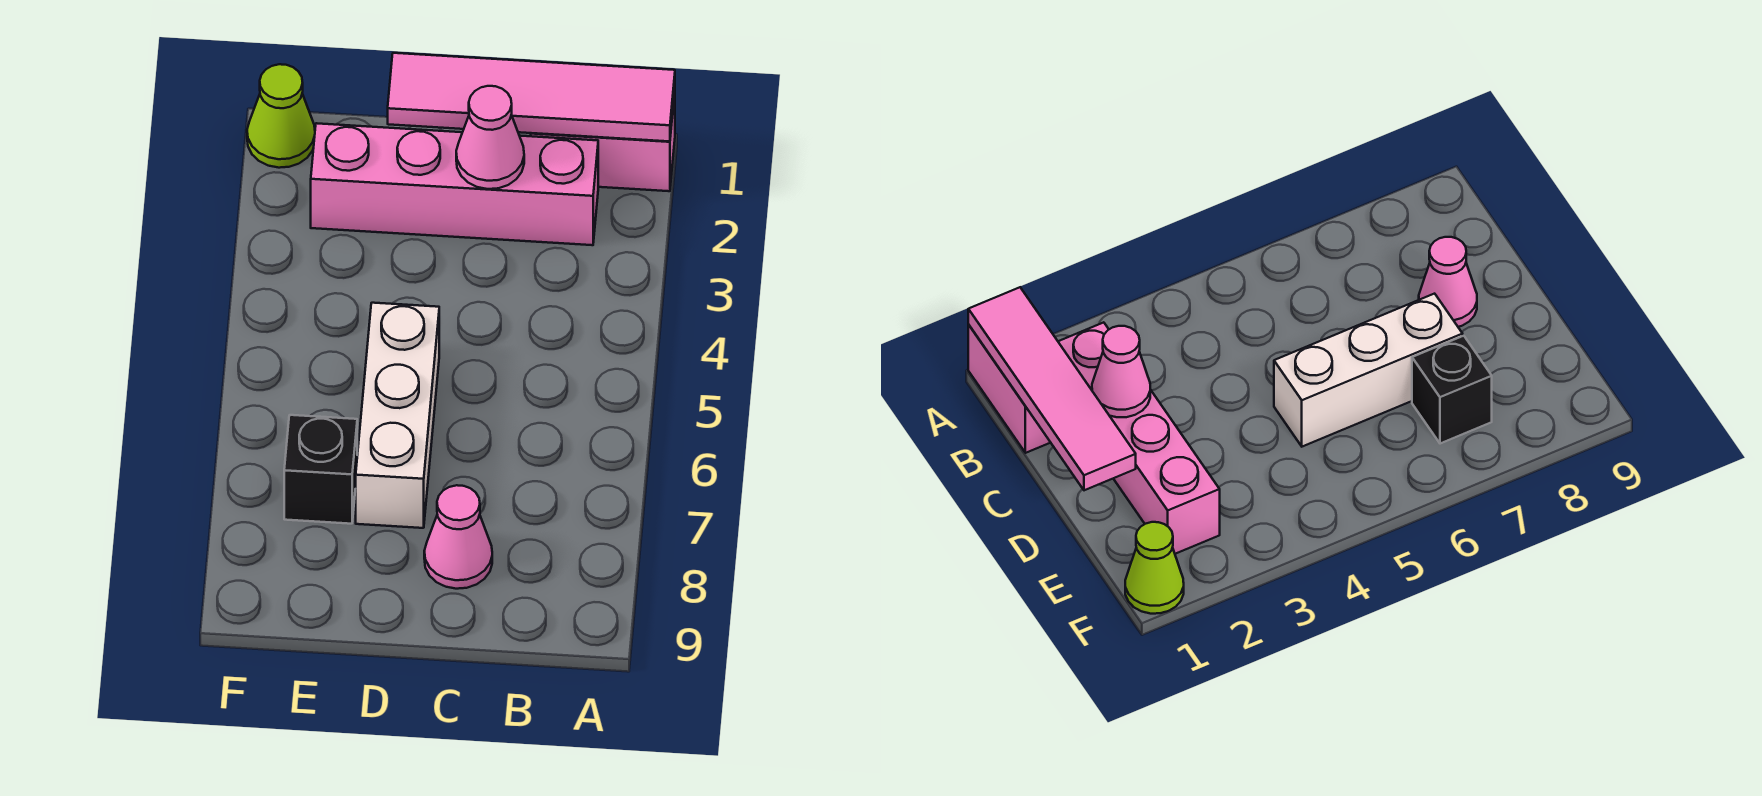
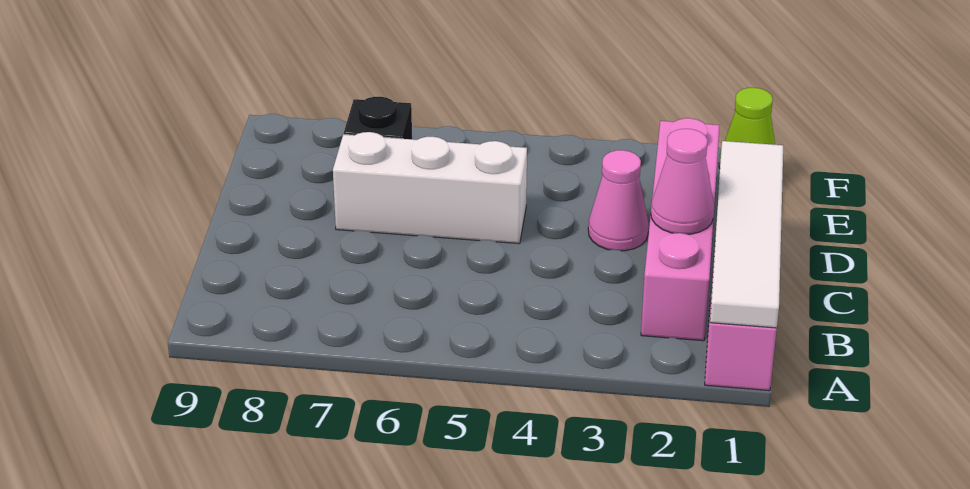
pink tile A1:D1 level 2 -> white tile A1:D1 level 2
pink cone C8 level 1 -> pink cone D3 level 1

